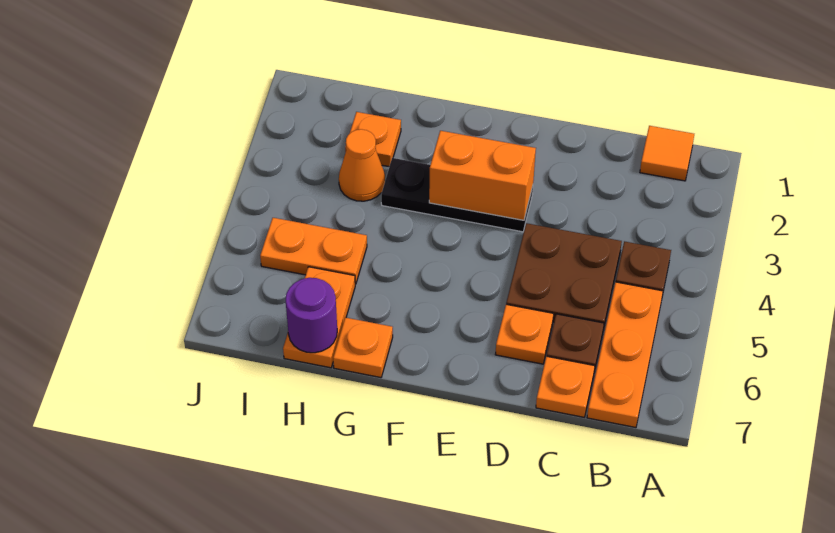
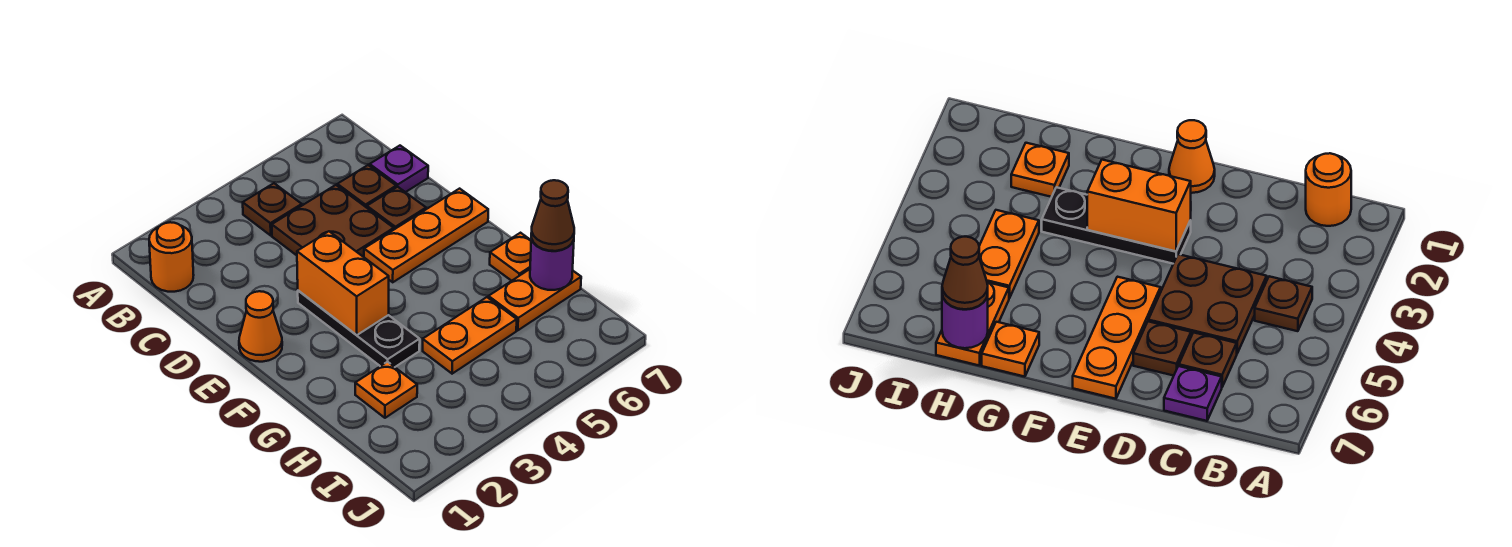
orange tile B1 level 1 -> orange round brick B1 level 1
orange plate B5:B7 level 1 -> orange plate E5:E7 level 1
orange plate C7 level 1 -> purple plate C7 level 1
orange plate D6 level 1 -> brown plate D6 level 1
orange cone H3 level 1 -> orange cone E1 level 1
orange plate H5:I5 level 1 -> orange plate H4:H5 level 1
none -> brown cone H7 level 3

